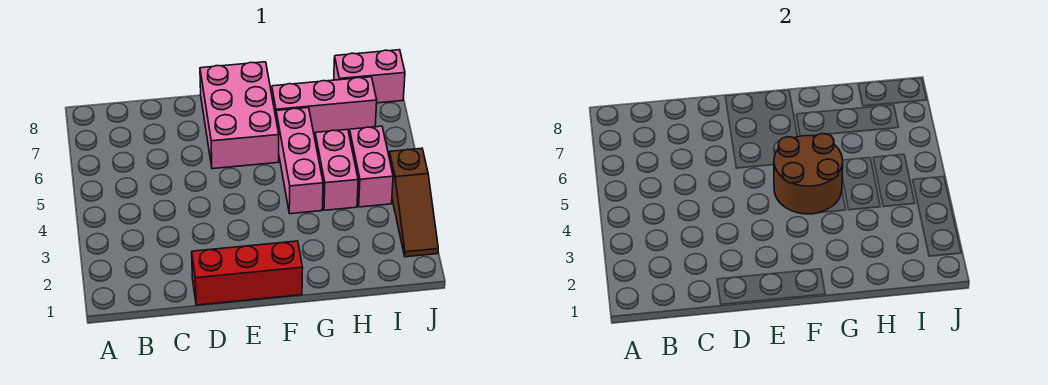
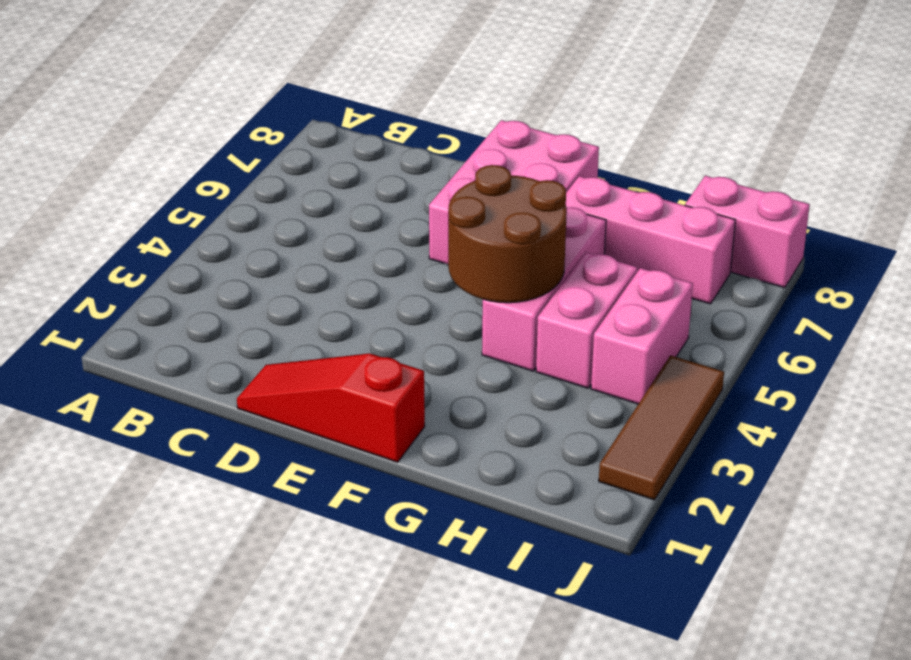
red brick D1:F1 level 1 -> red slope D1:F1 level 1 top F
brown slope J2:J4 level 1 top 4 -> brown tile J2:J4 level 1

